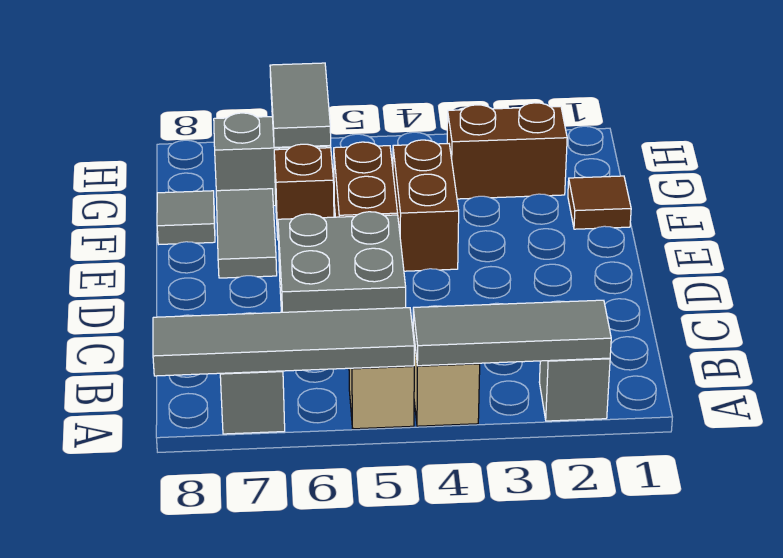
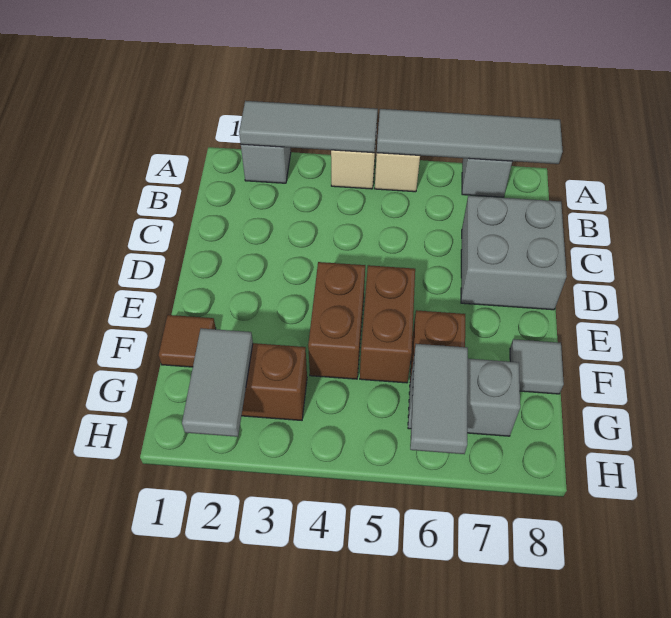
grey brick C5:D6 level 1 -> grey brick C7:D8 level 1
grey tile E7:F7 level 1 -> grey tile G2:H2 level 2

